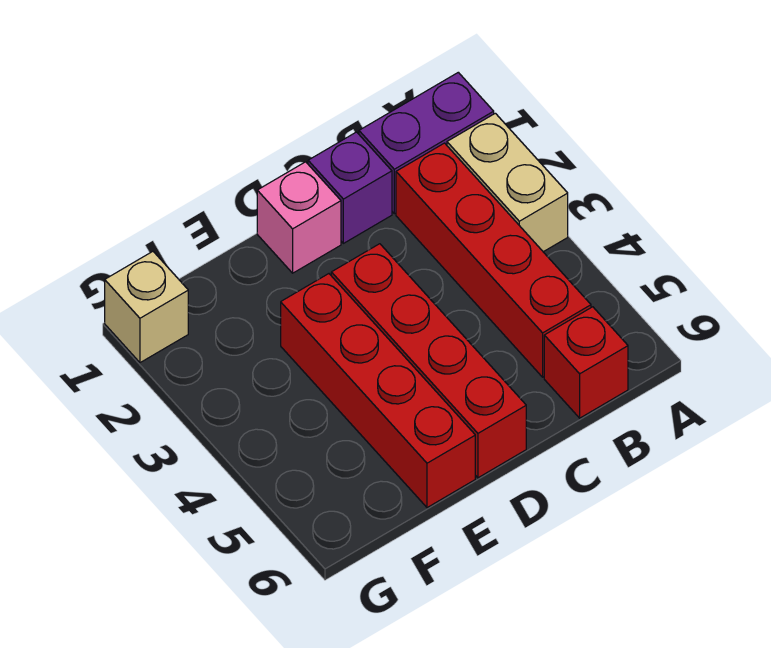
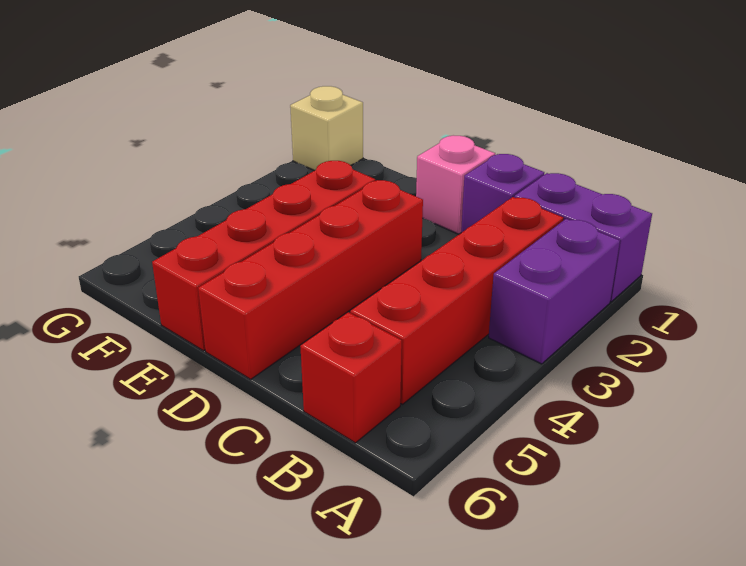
tan brick A2:A3 level 1 -> purple brick A2:A3 level 1

